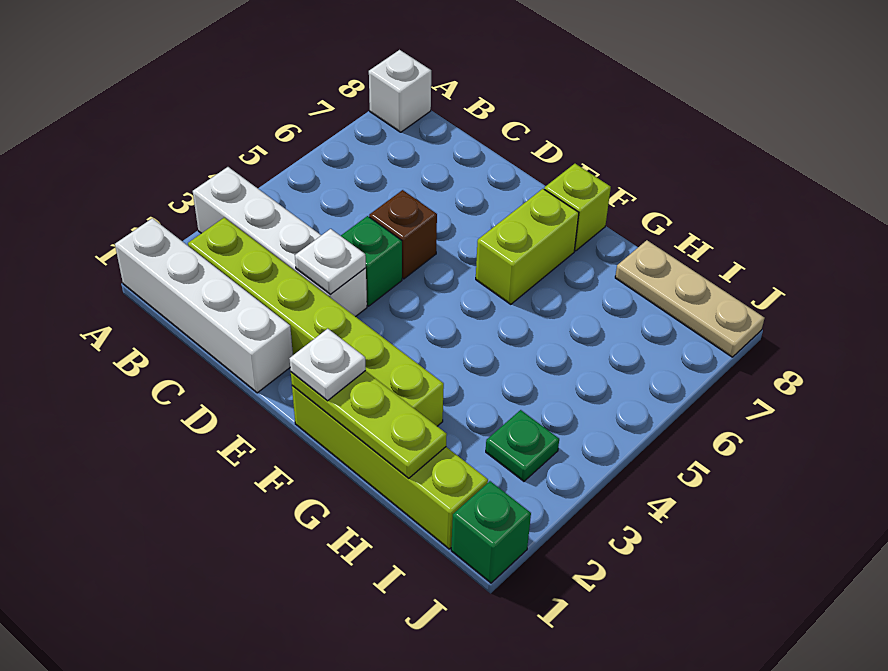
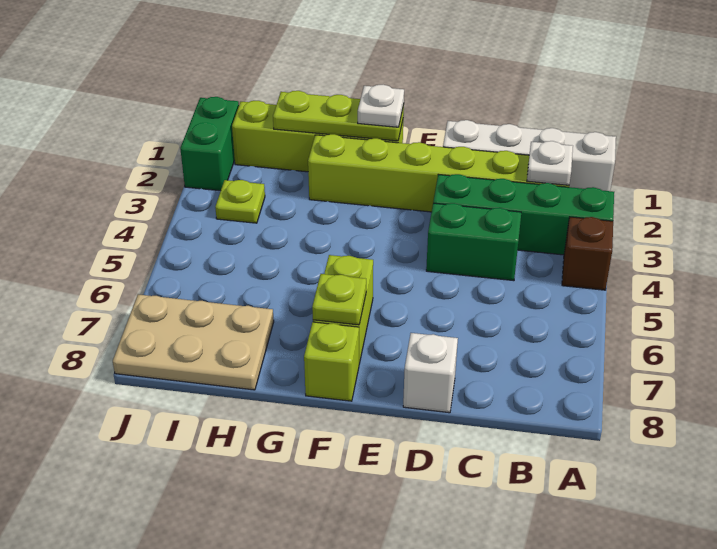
white brick A3:D3 level 1 -> green brick A3:D3 level 1
white brick A8 level 1 -> white brick D8 level 1
white plate D3 level 2 -> white plate B2 level 2
green brick D4 level 1 -> green brick C4:D4 level 1
brown brick D5 level 1 -> brown brick A4 level 1
none -> lime plate F7 level 2
tan plate H8:J8 level 1 -> tan plate H7:J8 level 1
green plate I3 level 1 -> lime plate I3 level 1
green brick J1 level 1 -> green brick J1:J2 level 1

